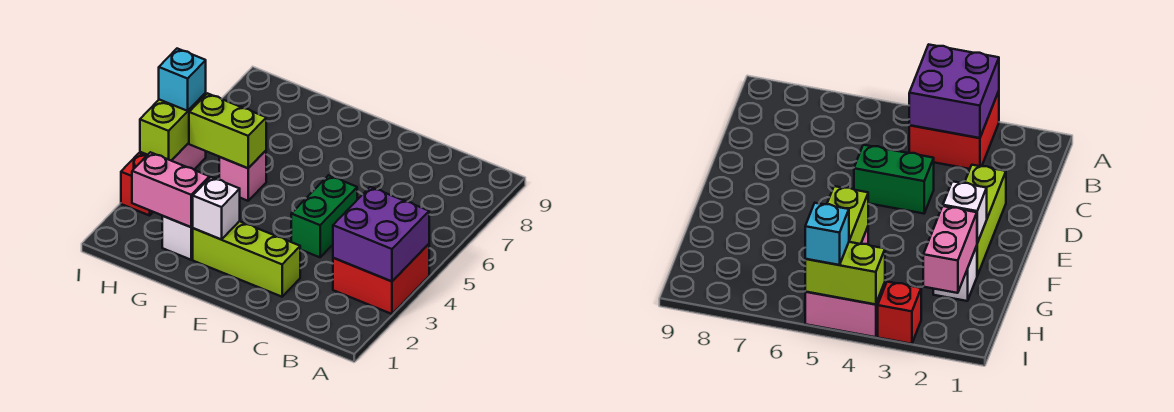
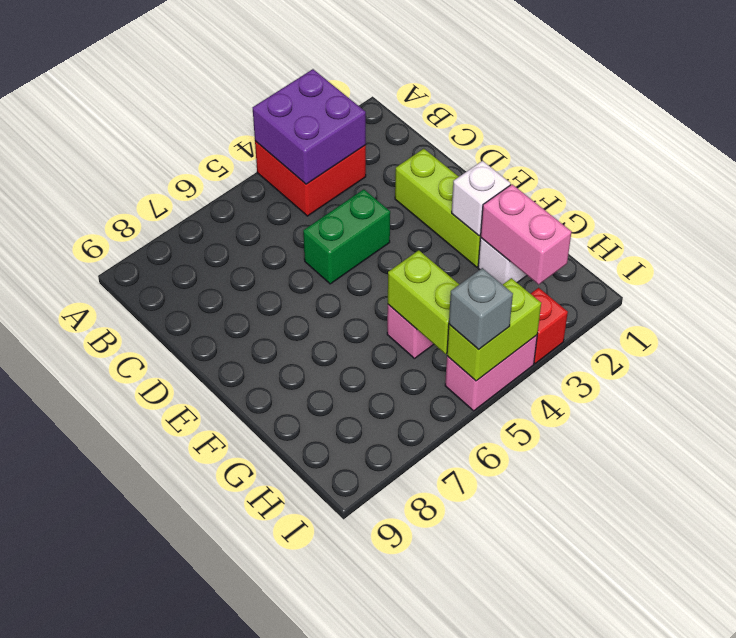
cyan brick I5 level 3 -> grey brick I5 level 3

